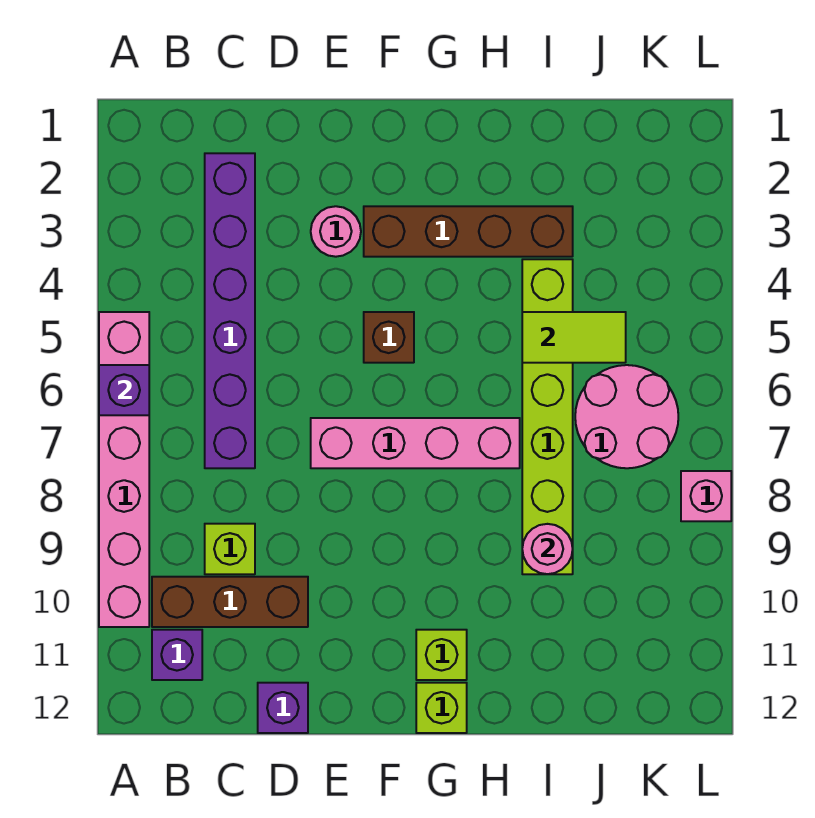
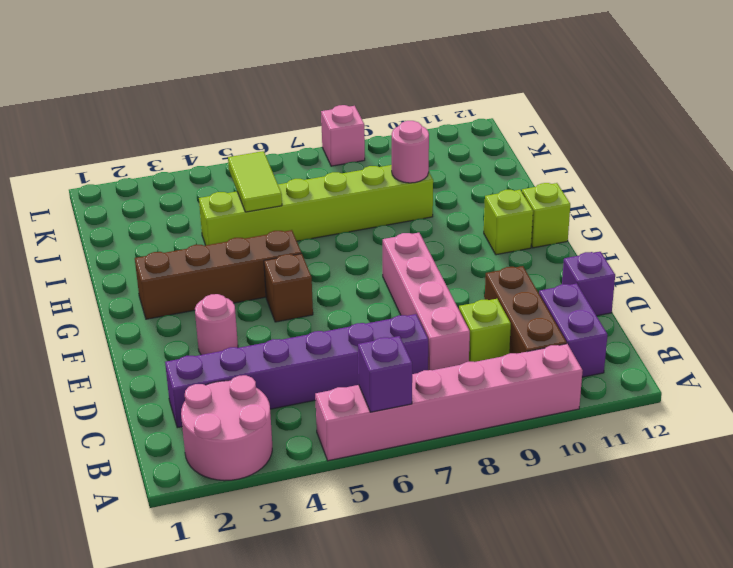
purple brick B11 level 1 -> purple brick B11:C11 level 1
pink brick E7:H7 level 1 -> pink brick C8:F8 level 1
brown brick F3:I3 level 1 -> brown brick G2:G5 level 1
pink round brick J6:K7 level 1 -> pink round brick A2:B3 level 1

